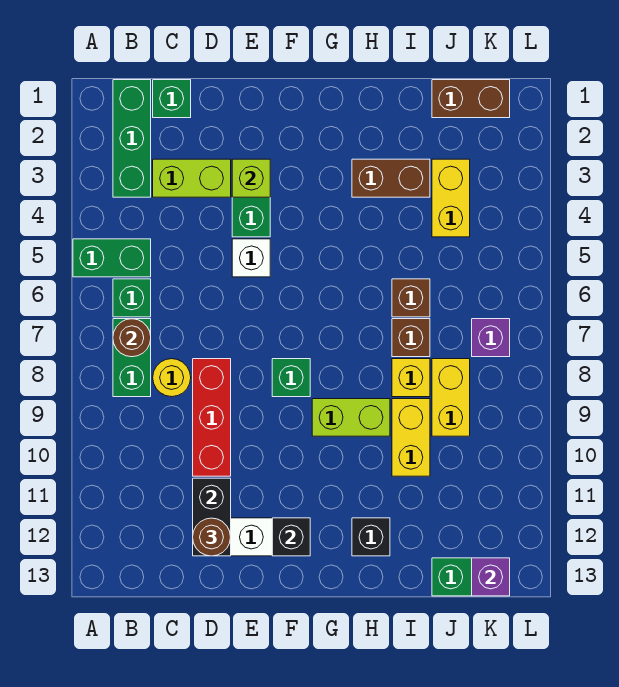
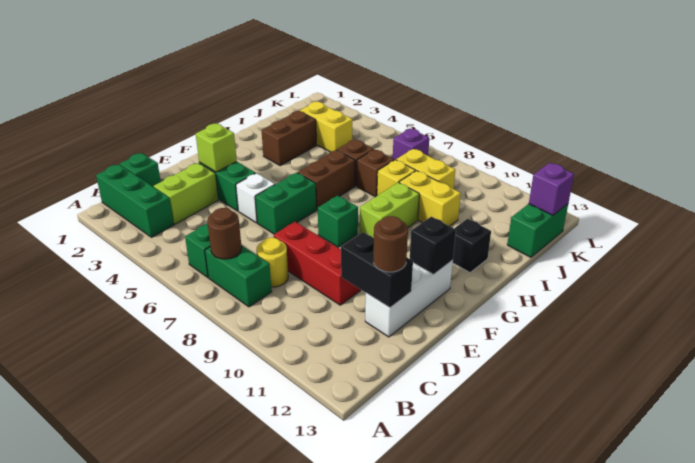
green brick A5:B5 level 1 -> green brick E6:F6 level 1
brown brick J1:K1 level 1 -> brown brick G6:H6 level 1

